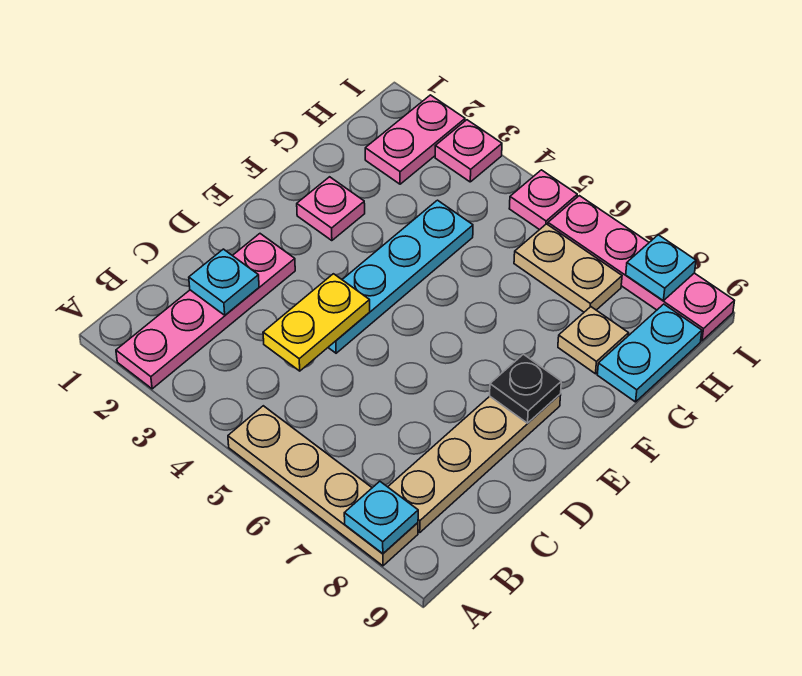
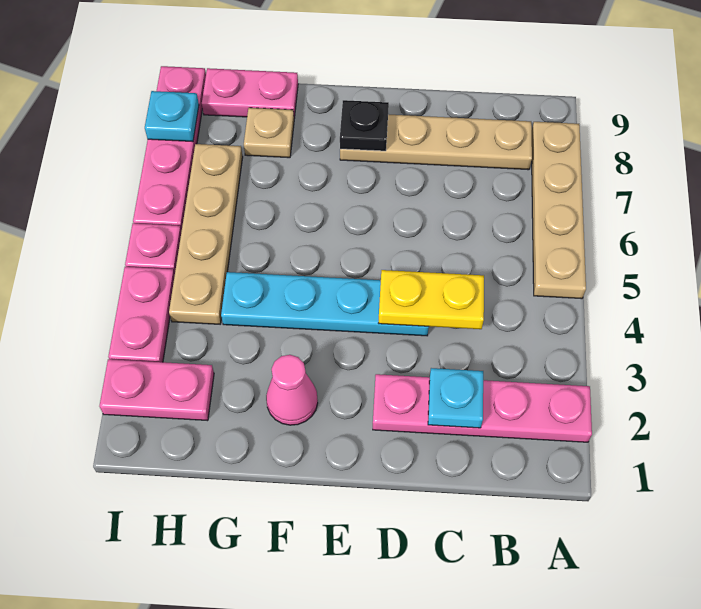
cyan plate A8 level 2 -> none
pink plate F2 level 1 -> pink cone F2 level 1
cyan plate G9:H9 level 1 -> pink plate G9:H9 level 1
tan plate H6:H7 level 1 -> tan plate H4:H7 level 1
pink plate I3 level 1 -> pink plate I3:I4 level 1

